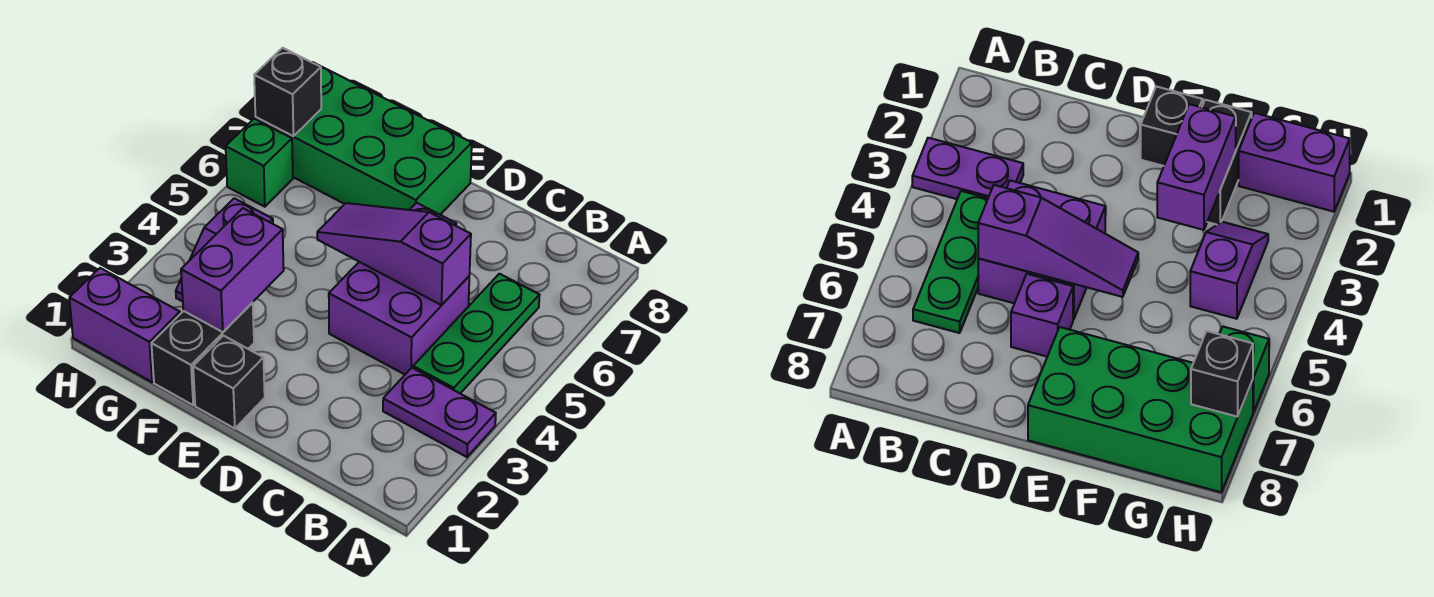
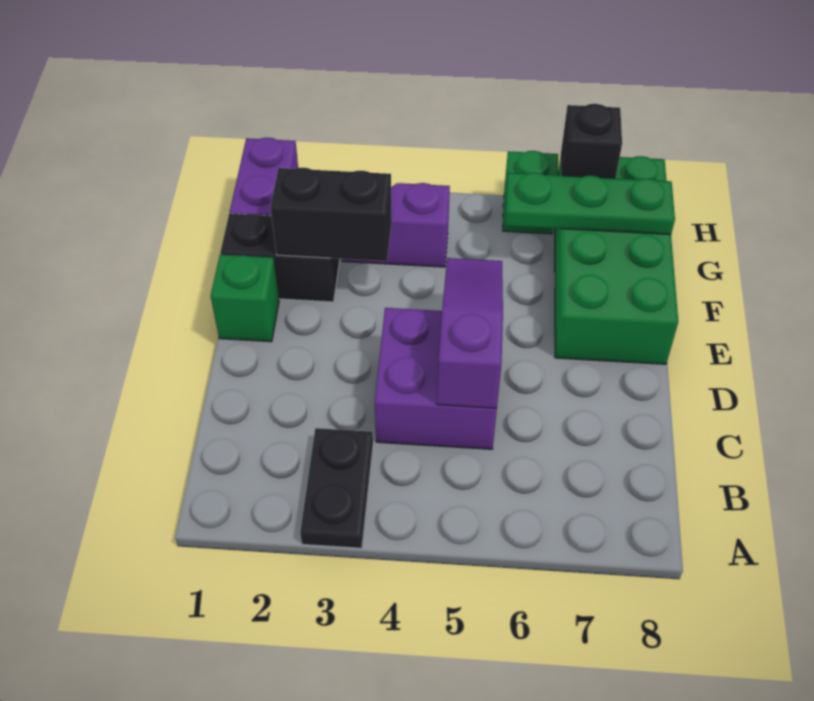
purple plate A3:B3 level 1 -> black plate A3:B3 level 1
green plate B4:B6 level 1 -> green plate G6:G8 level 2
purple brick D6 level 1 -> none
black brick E1 level 1 -> green brick E1 level 1
purple brick F2:F3 level 2 -> black brick F2:F3 level 2

